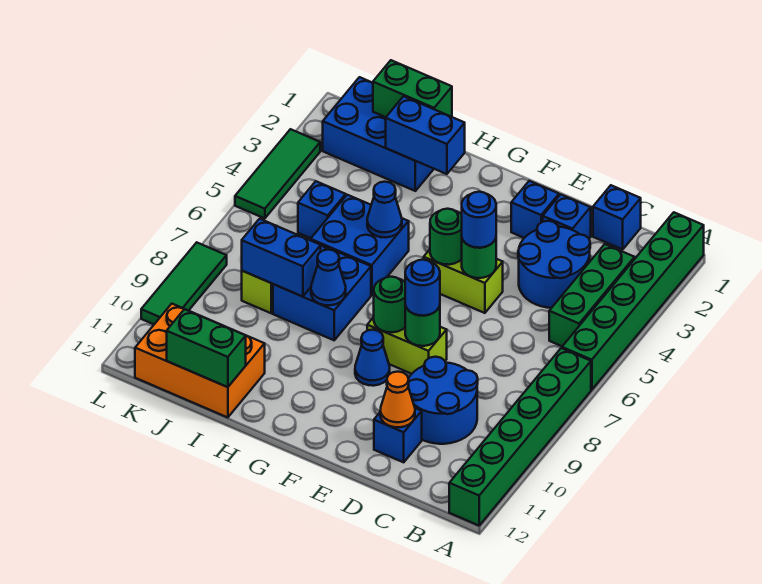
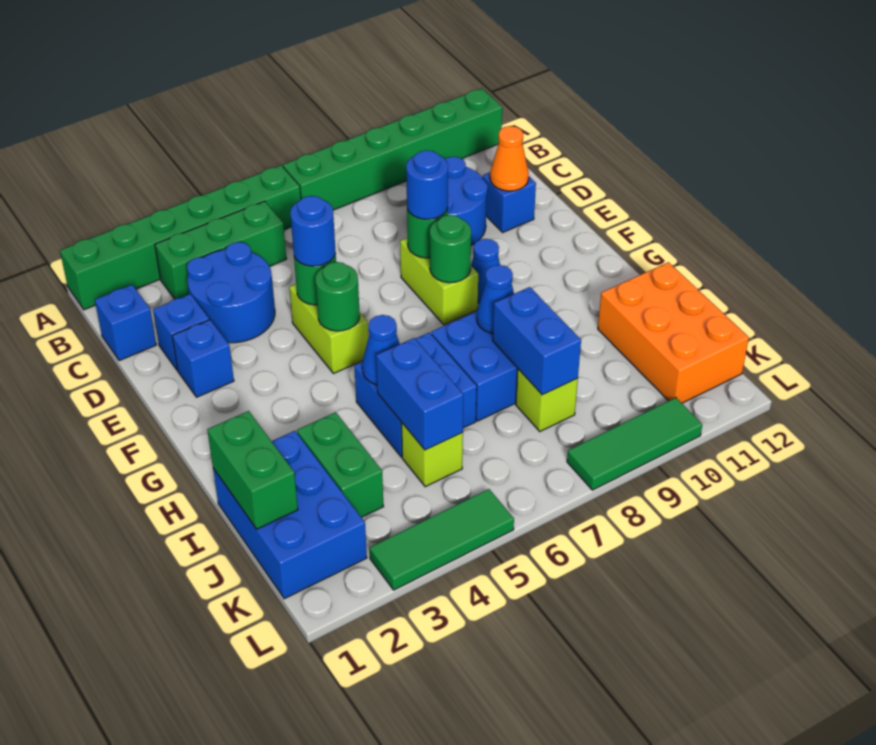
blue brick H2:I2 level 2 -> blue brick I5:J5 level 2
green brick I12:J12 level 2 -> green brick I3:J3 level 1
blue brick J5 level 1 -> lime brick J5 level 1

